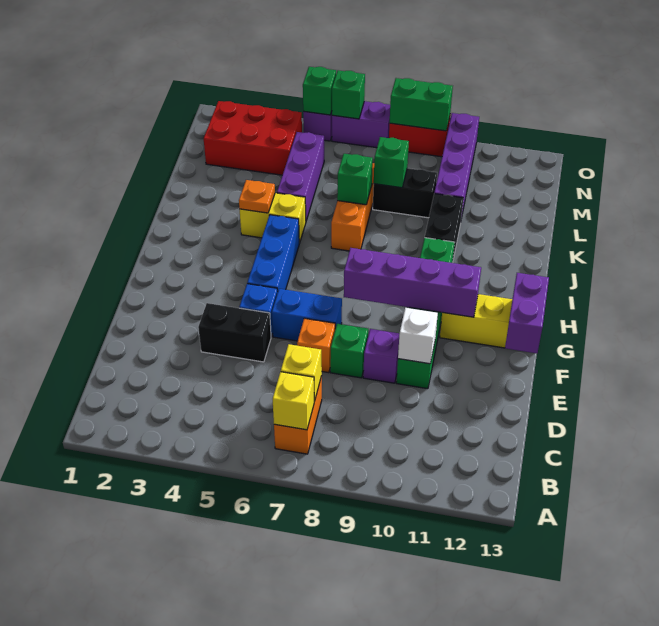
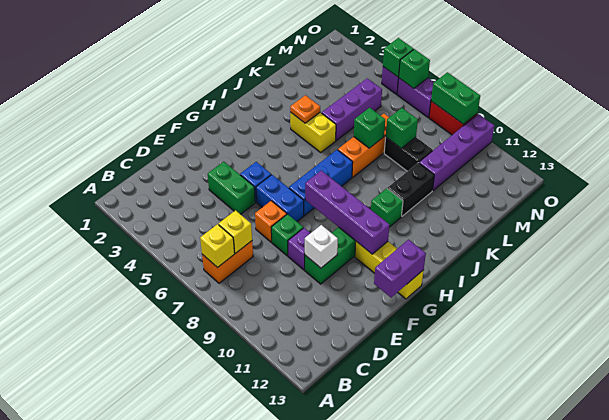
black brick E4:E5 level 1 -> green brick E4:E5 level 1
blue brick G5:I5 level 1 -> blue brick G7:I7 level 1
red brick M2:N4 level 1 -> none

